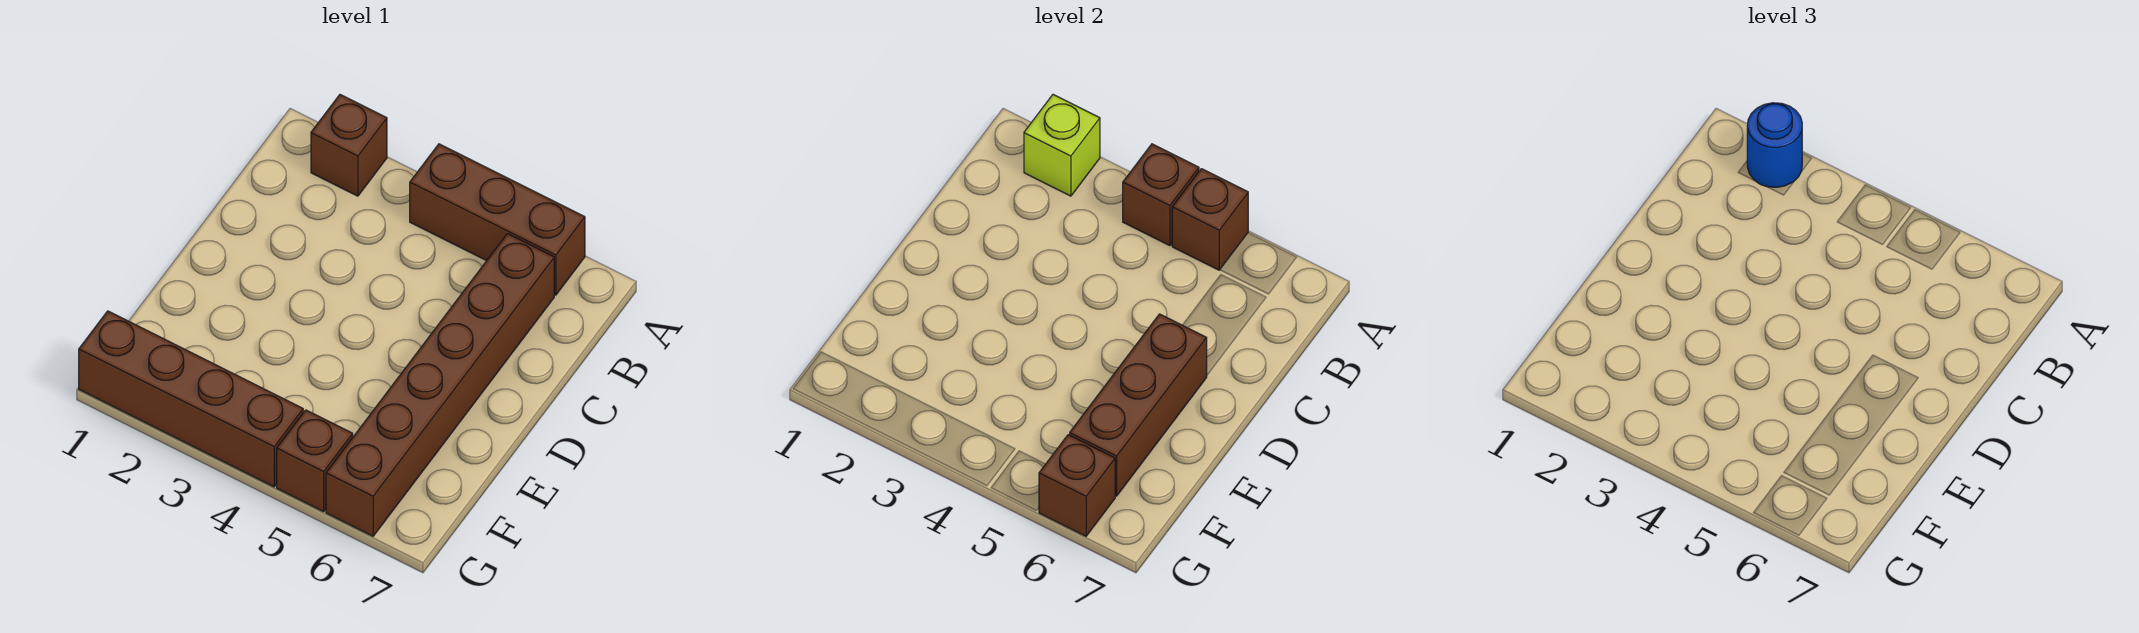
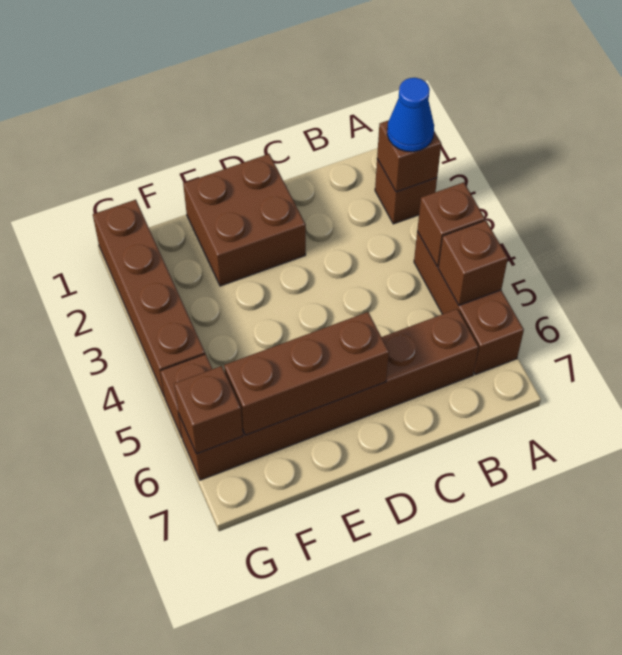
lime brick A2 level 2 -> brown brick A2 level 2
blue round brick A2 level 3 -> blue cone A2 level 3
none -> brown brick D1:E2 level 1

